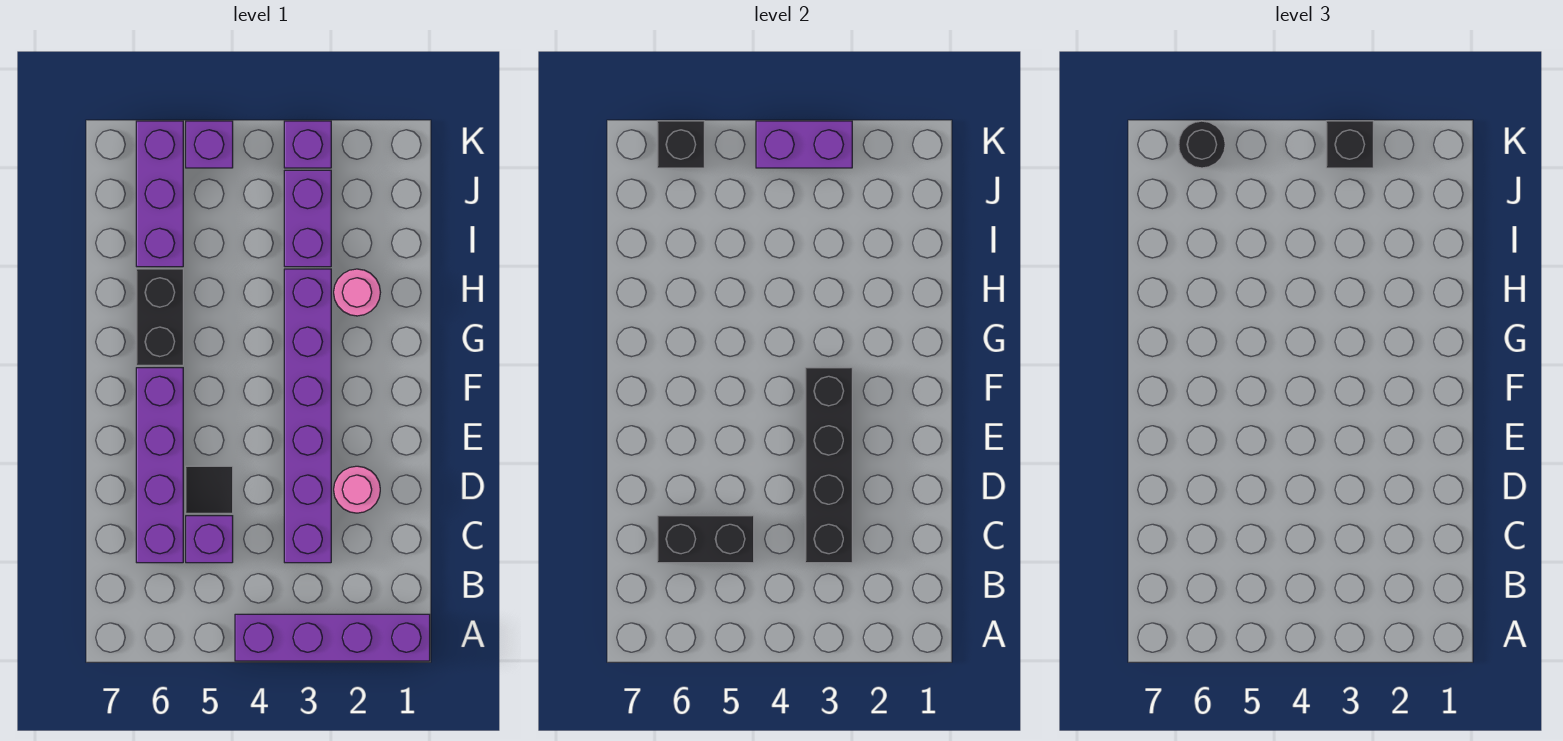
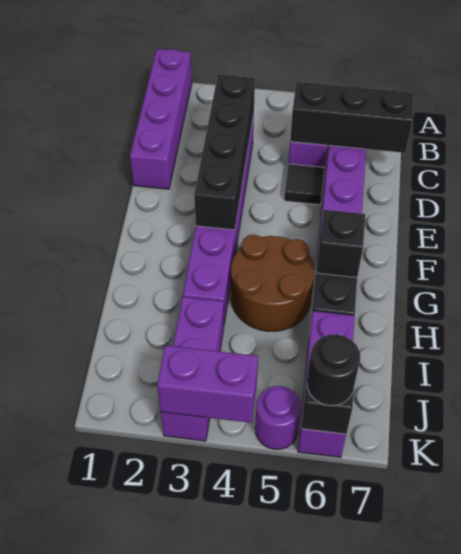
purple brick A1:A4 level 1 -> purple brick A1:D1 level 1
black brick C5:C6 level 2 -> black brick C5:C7 level 2
pink round brick D2 level 1 -> none
none -> brown round brick G4:H5 level 1
pink round brick H2 level 1 -> none
black brick K3 level 3 -> black brick G6 level 2
purple brick K5 level 1 -> purple round brick K5 level 1

